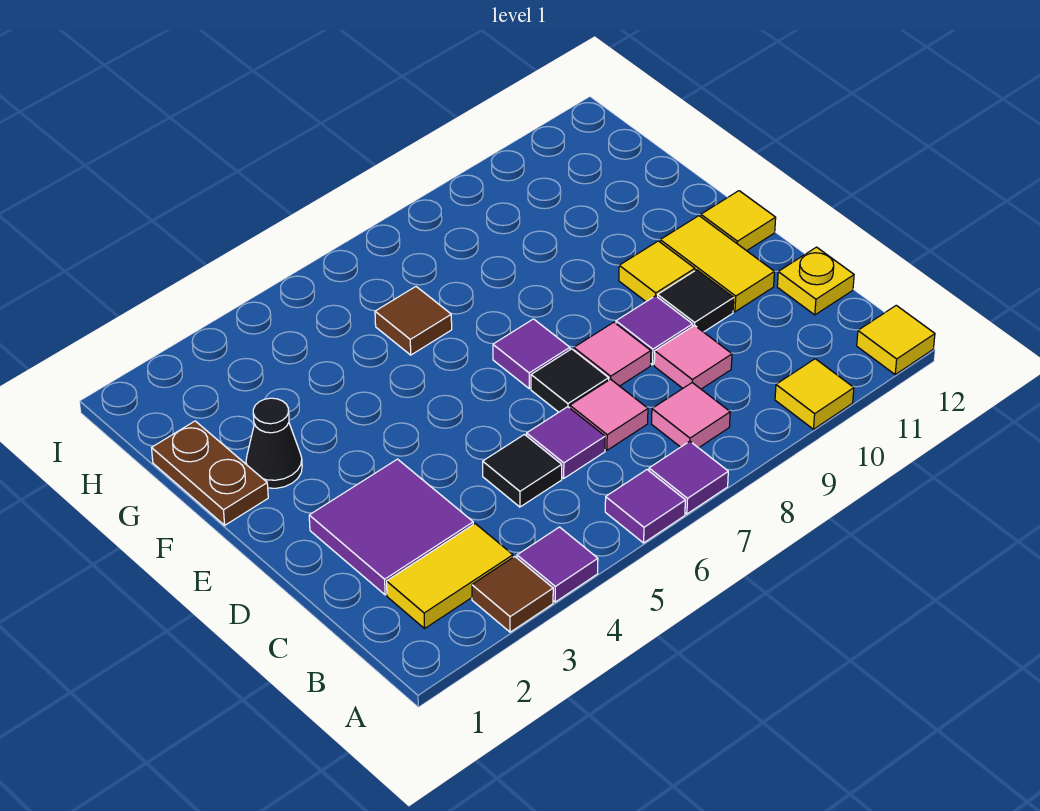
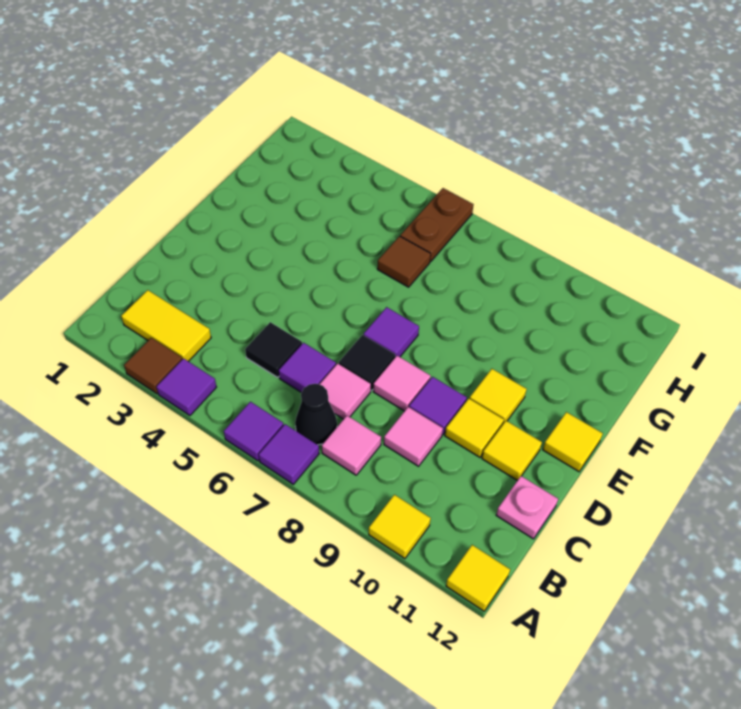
purple tile C2:D3 level 1 -> none
yellow plate C12 level 1 -> pink plate C12 level 1
black tile D10 level 1 -> yellow tile D10 level 1
yellow tile D11:E11 level 1 -> yellow tile D11 level 1
brown plate F1:G1 level 1 -> brown plate H6:I6 level 1
black cone F2 level 1 -> black cone B7 level 1

